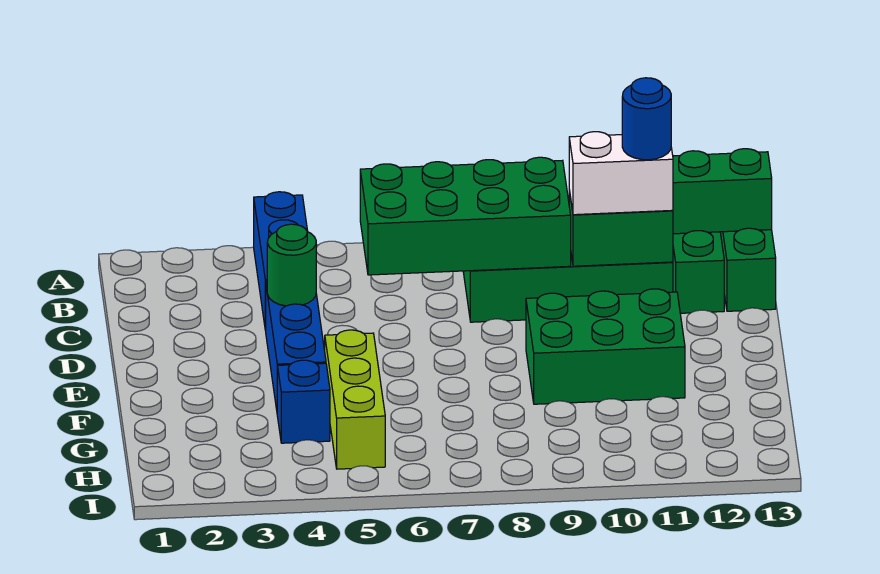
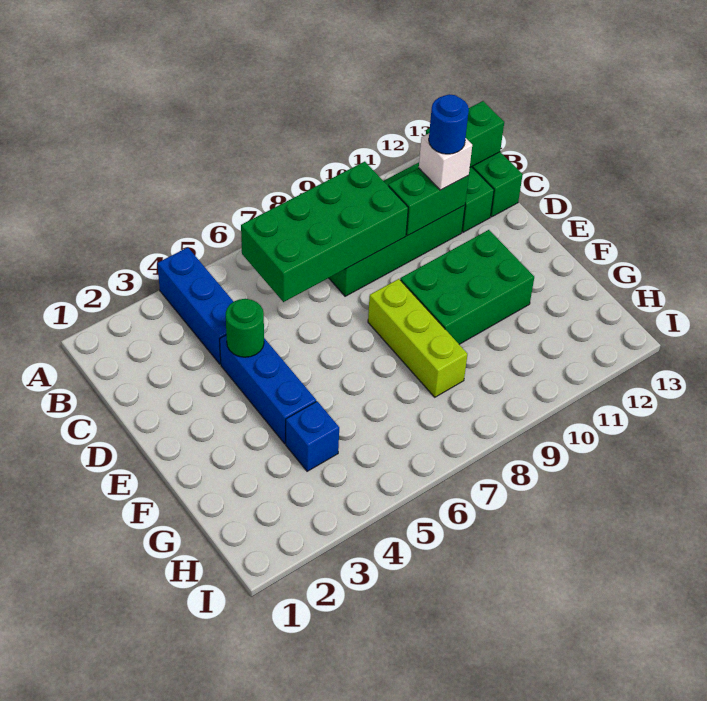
white brick C10:C11 level 3 -> white brick C11 level 3
lime brick F5:H5 level 1 -> lime brick E8:G8 level 1

